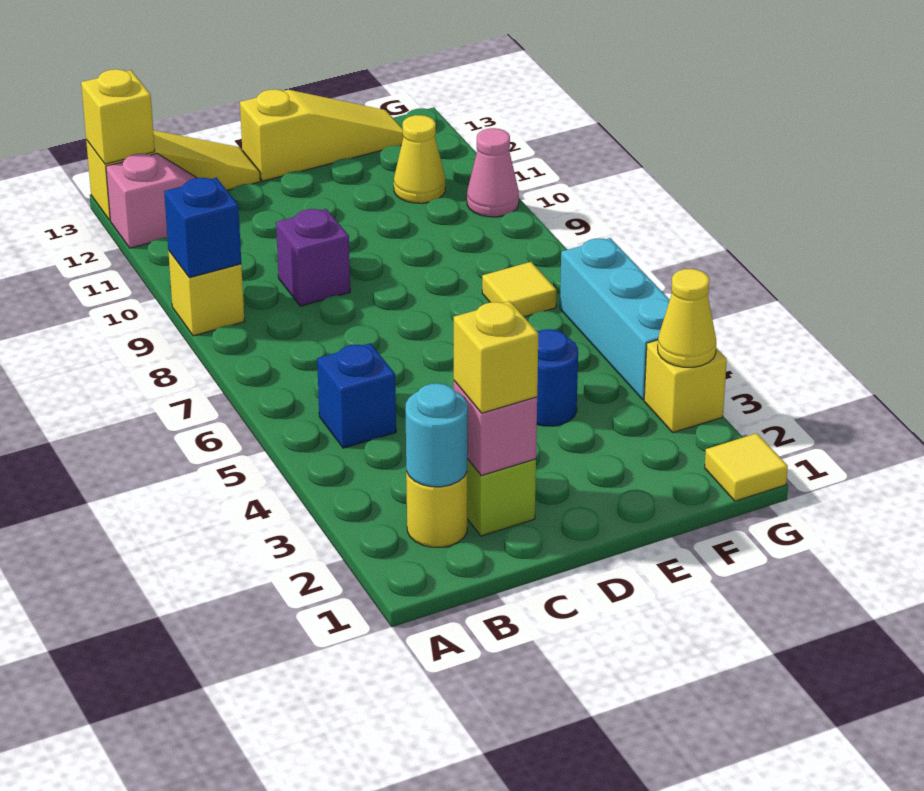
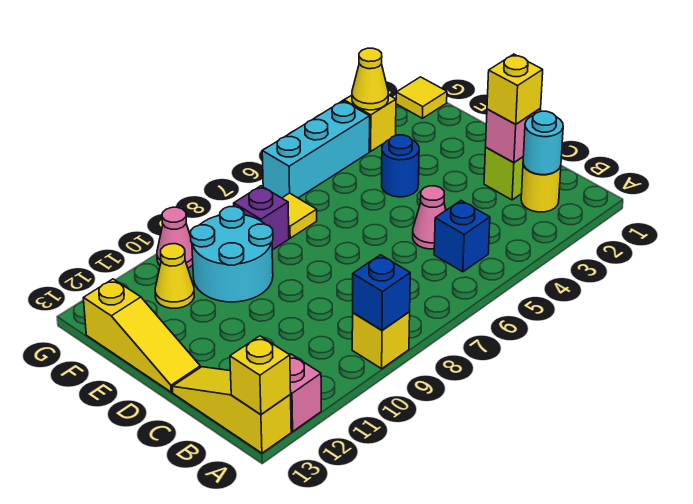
none -> pink cone C5 level 1
purple brick C9 level 1 -> purple brick F8 level 1
yellow slope D13:F13 level 1 top D -> yellow slope D13:F13 level 1 top F
none -> cyan round brick E9:F10 level 1

